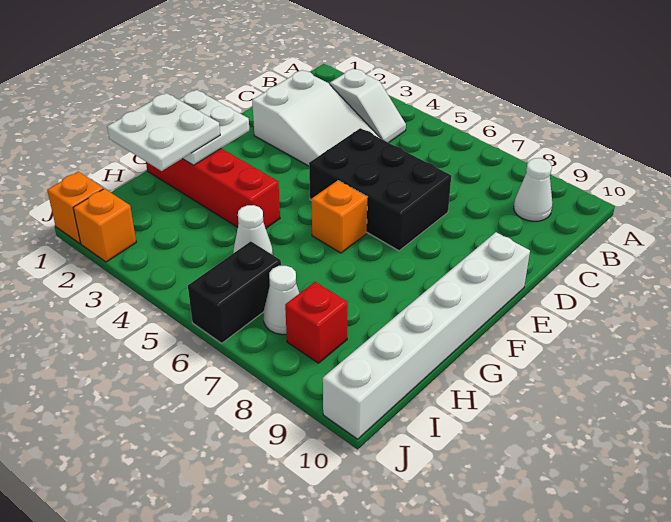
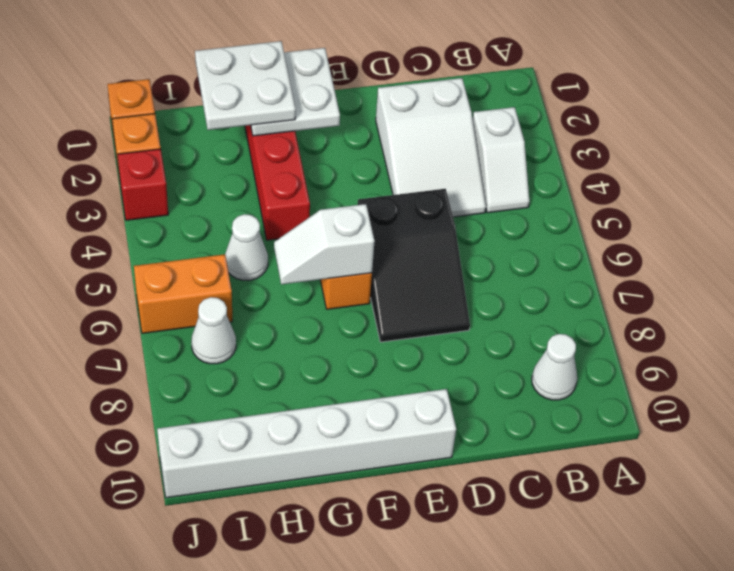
black brick D5:E7 level 1 -> black slope D5:E7 level 1 top 5
none -> white slope F6:G6 level 2 top F
black brick I6:J6 level 1 -> orange brick I6:J6 level 1
red brick I8 level 1 -> red brick J3 level 1

